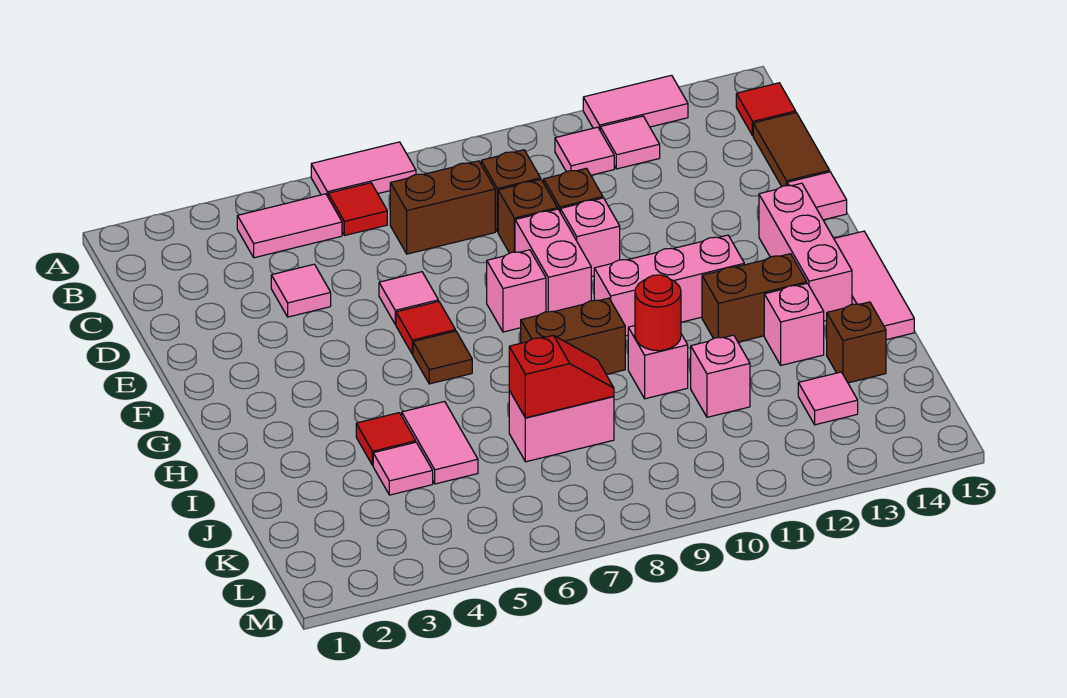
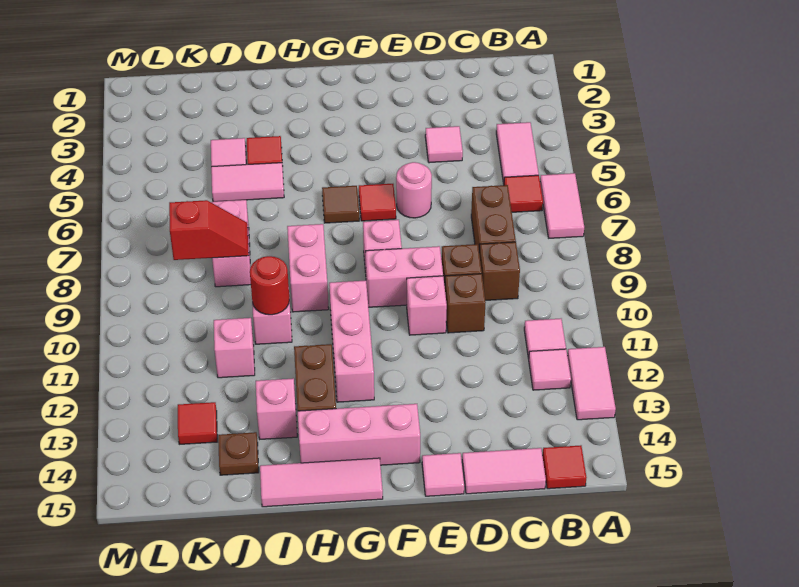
brown tile C15:D15 level 1 -> pink tile C15:D15 level 1
pink tile E6 level 1 -> pink round brick E6 level 1
brown brick H8:H9 level 1 -> pink brick H8:H9 level 1
red slope J7:J8 level 2 top 7 -> red slope J8:K8 level 2 top K
brown brick J14 level 1 -> brown plate J14 level 1
pink tile K13 level 1 -> red tile K13 level 1

